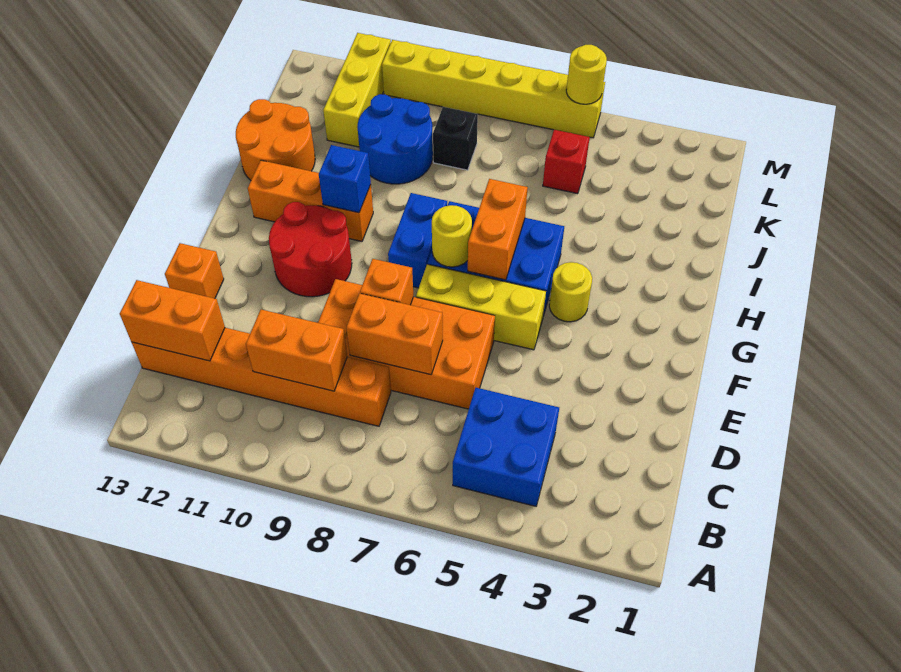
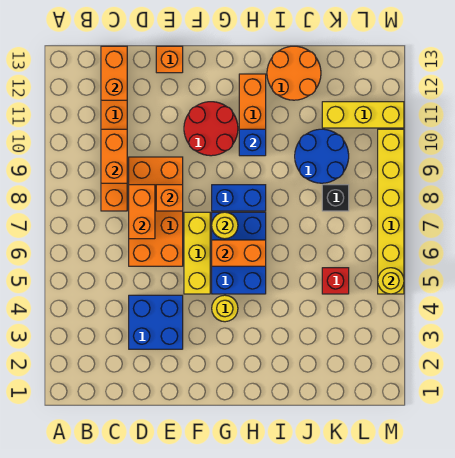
blue brick B4:C5 level 1 -> blue brick D3:E4 level 1

